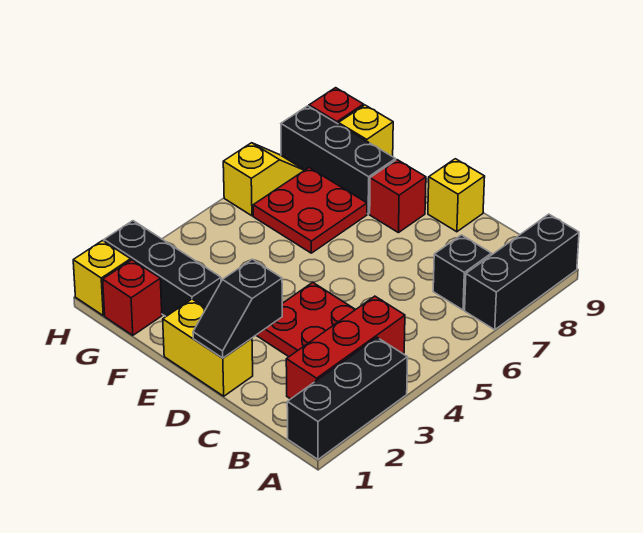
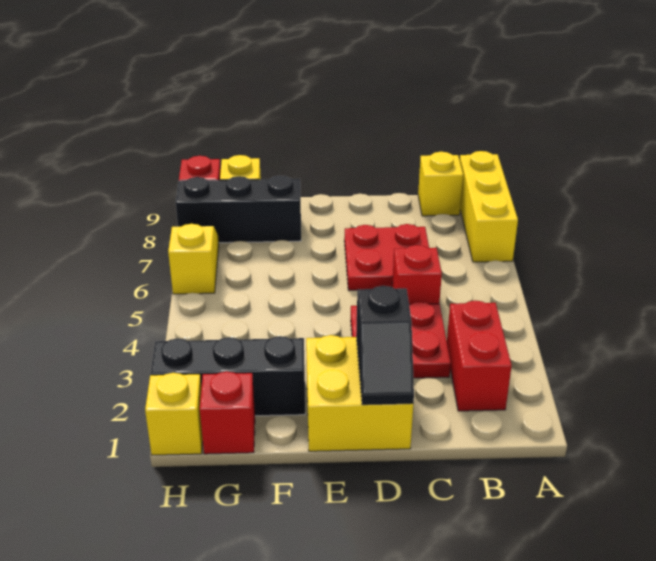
black brick A1:A3 level 1 -> none
black brick A7:A9 level 1 -> yellow brick A7:A9 level 1
red brick B2:B4 level 1 -> red brick B2:B3 level 1
black brick B7 level 1 -> none
yellow brick D1:E1 level 1 -> yellow brick D1:E2 level 1
yellow brick D9 level 1 -> yellow brick B9 level 1
red brick E8 level 1 -> red brick C5 level 1
red plate F6:G7 level 1 -> red plate C6:D7 level 1

